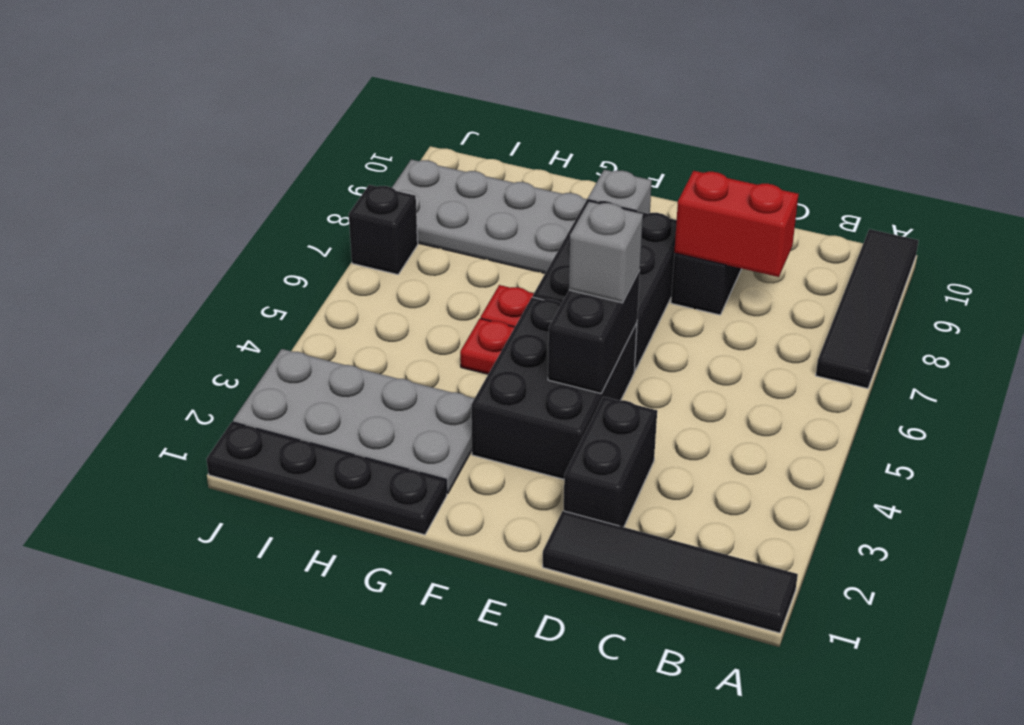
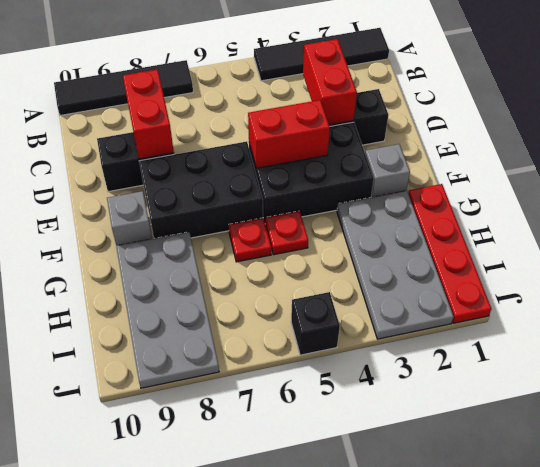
black tile A1:D1 level 1 -> black tile A1:A4 level 1
none -> red brick C3:D3 level 2
black brick E4:E5 level 2 -> red brick E4:E5 level 2
grey brick E5 level 3 -> grey brick F2 level 1
black plate G1:J1 level 1 -> red plate G1:J1 level 1
black brick J7 level 1 -> black brick J5 level 1

